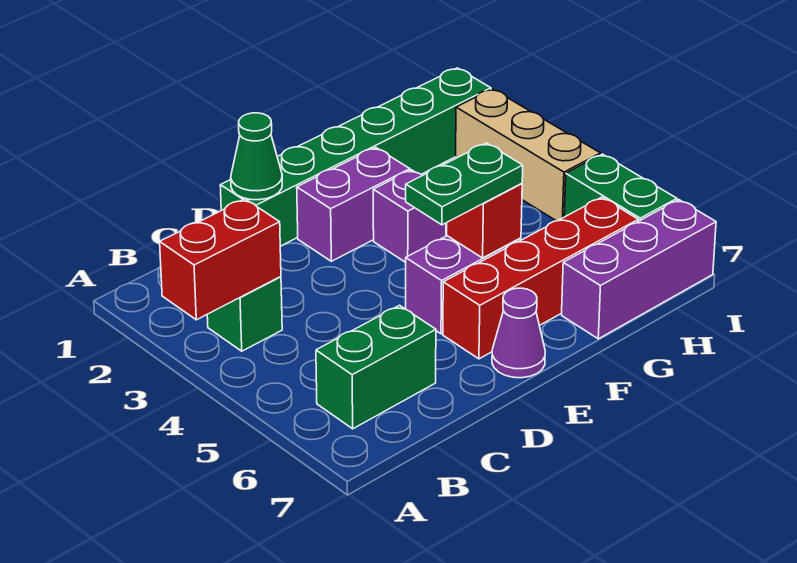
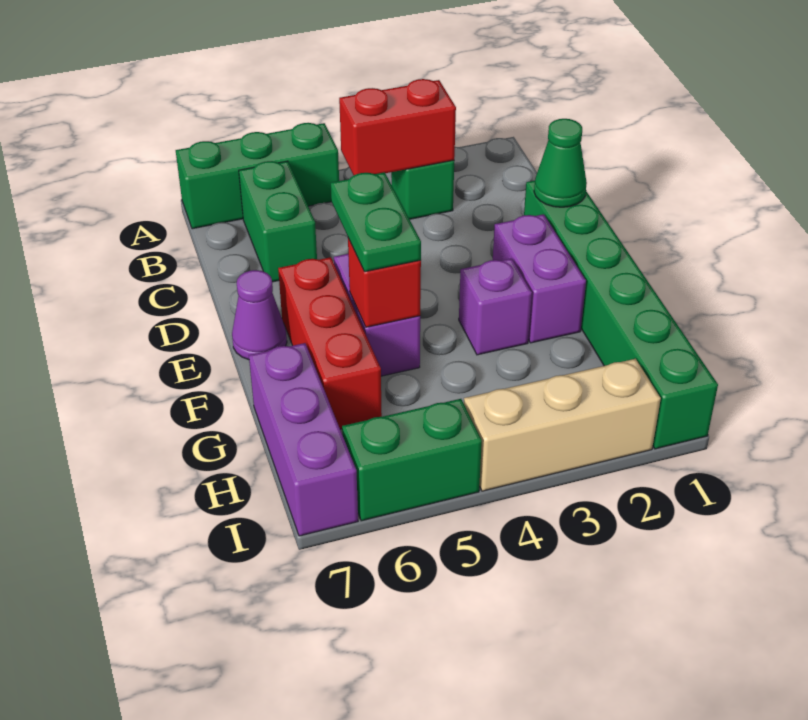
red brick A3:B3 level 2 -> red brick B3:B4 level 2
none -> green brick A5:A7 level 1
red brick E6:H6 level 1 -> red brick E6:G6 level 1

